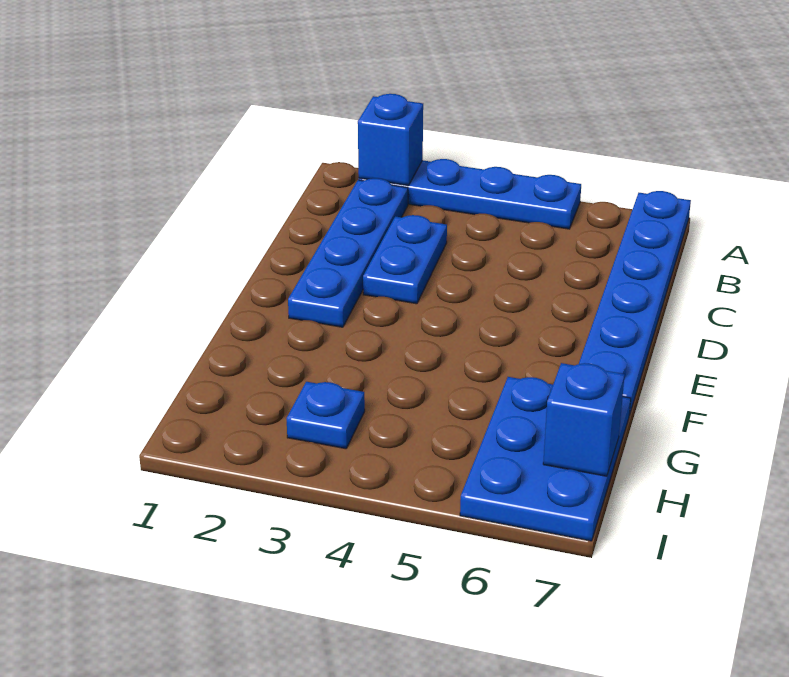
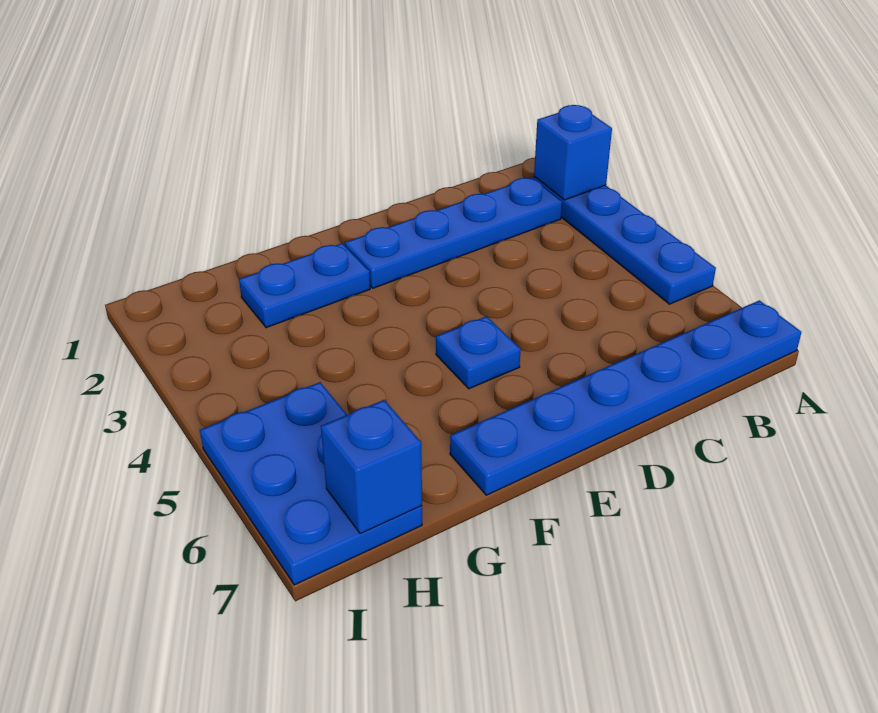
blue plate C3:D3 level 1 -> blue plate F2:G2 level 1
blue plate G6:I7 level 1 -> blue plate H5:I7 level 1
blue plate H3 level 1 -> blue plate E5 level 1

